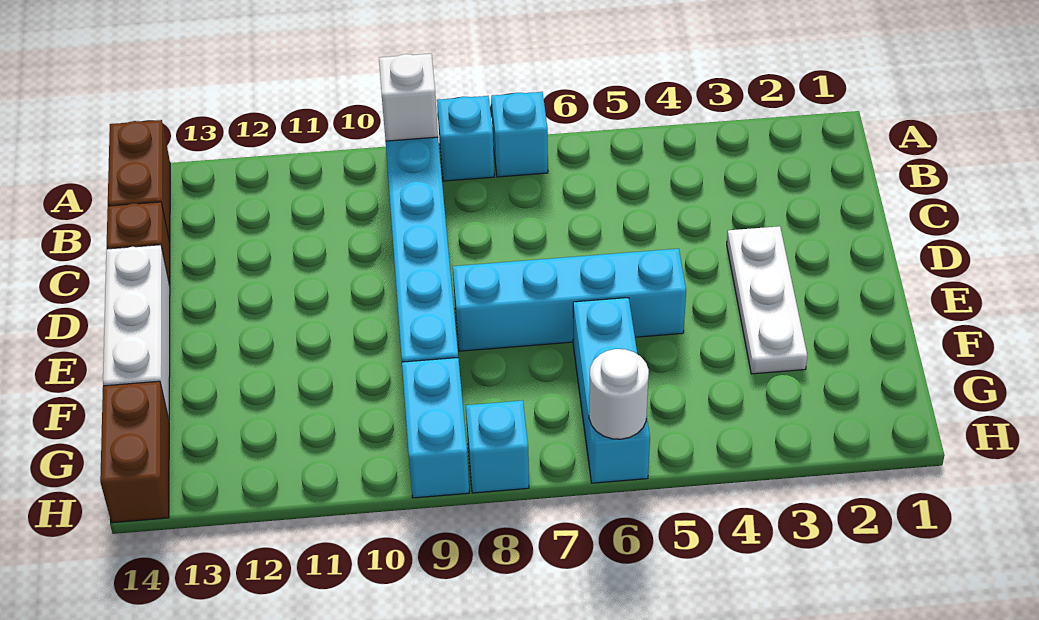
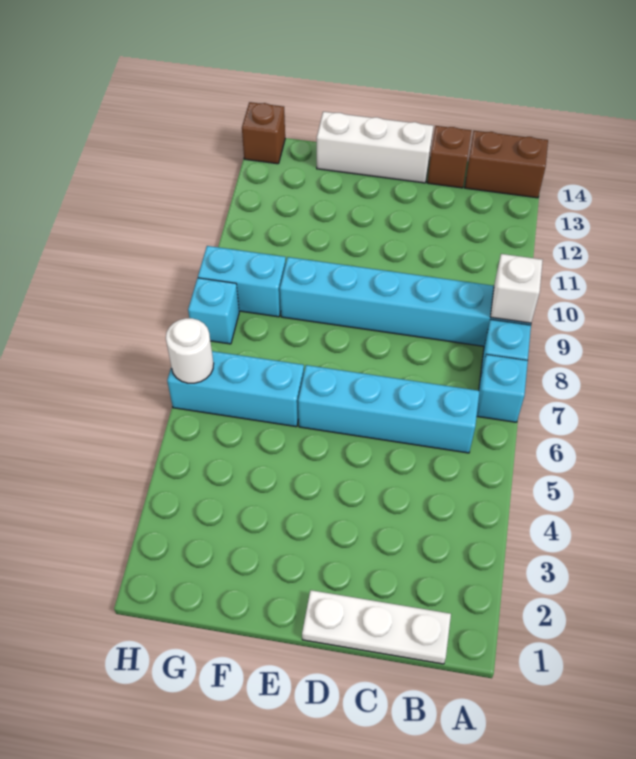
white plate D3:F3 level 1 -> white plate B1:D1 level 1
cyan brick E5:E8 level 1 -> cyan brick B6:E6 level 1
brown brick G14:H14 level 1 -> brown brick H14 level 1

